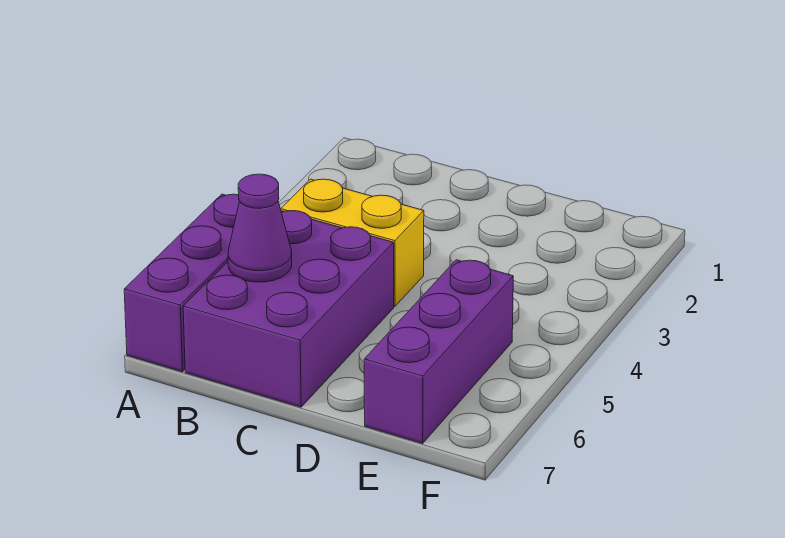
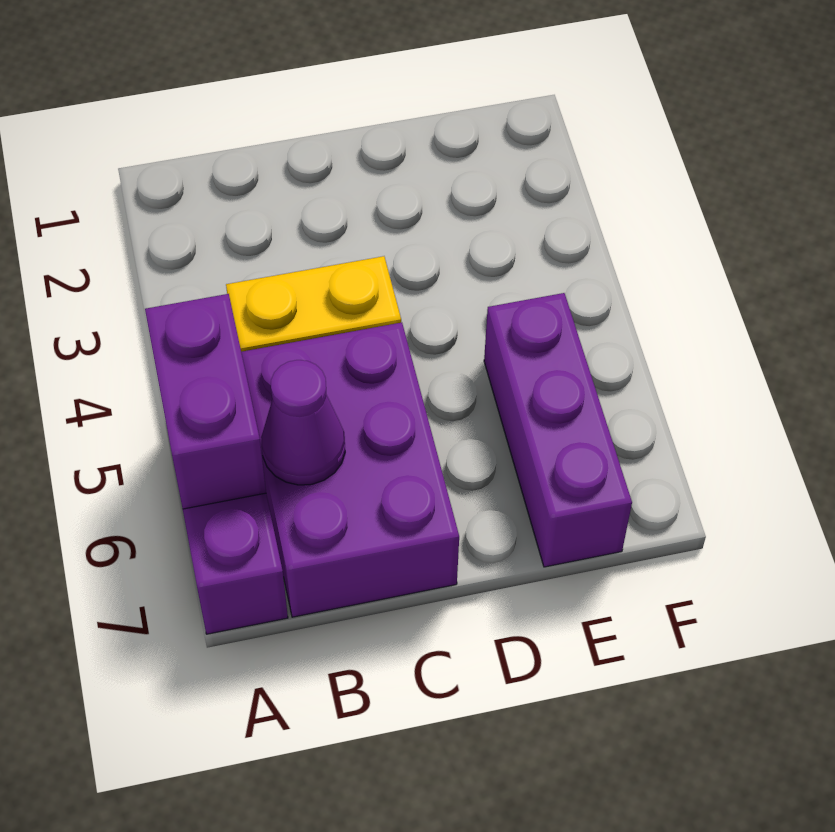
none -> purple brick A5:A6 level 2

